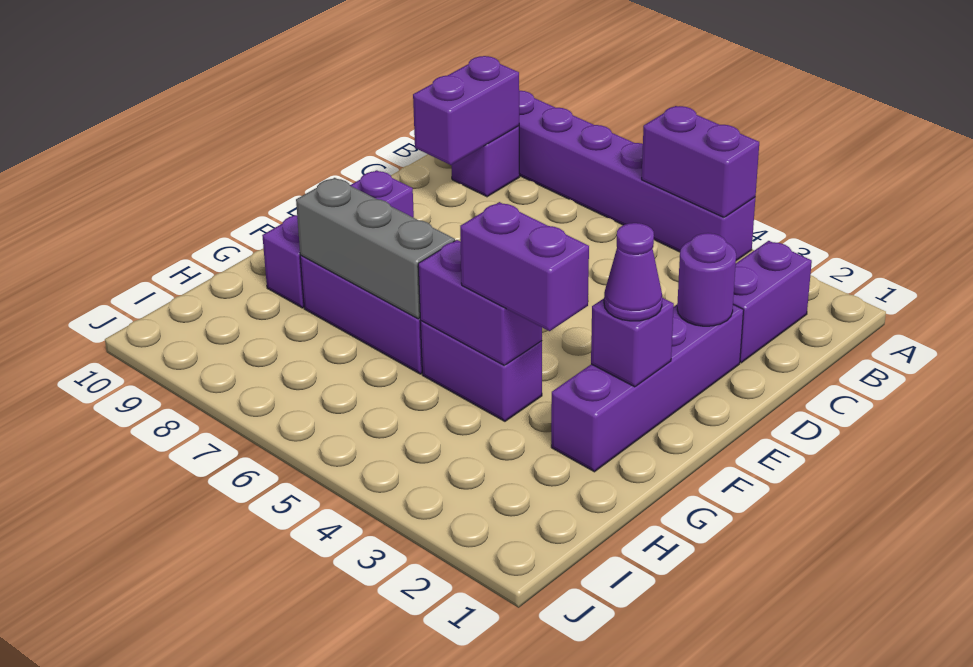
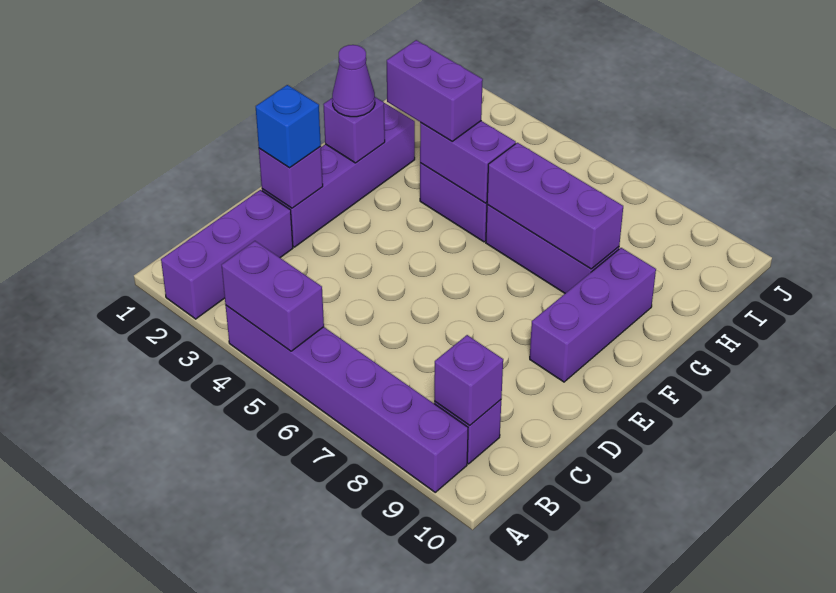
purple brick B2:C2 level 1 -> purple brick A2:C2 level 1
purple brick B9:C9 level 2 -> purple brick B9 level 2
purple round brick D2 level 2 -> purple brick D2 level 2
none -> blue brick D2 level 3
grey brick G6:G8 level 2 -> purple brick G6:G8 level 2

